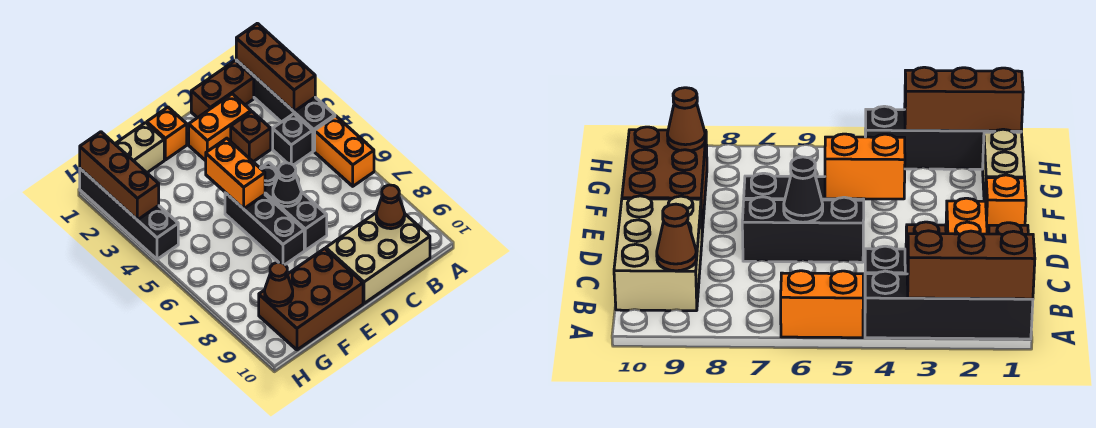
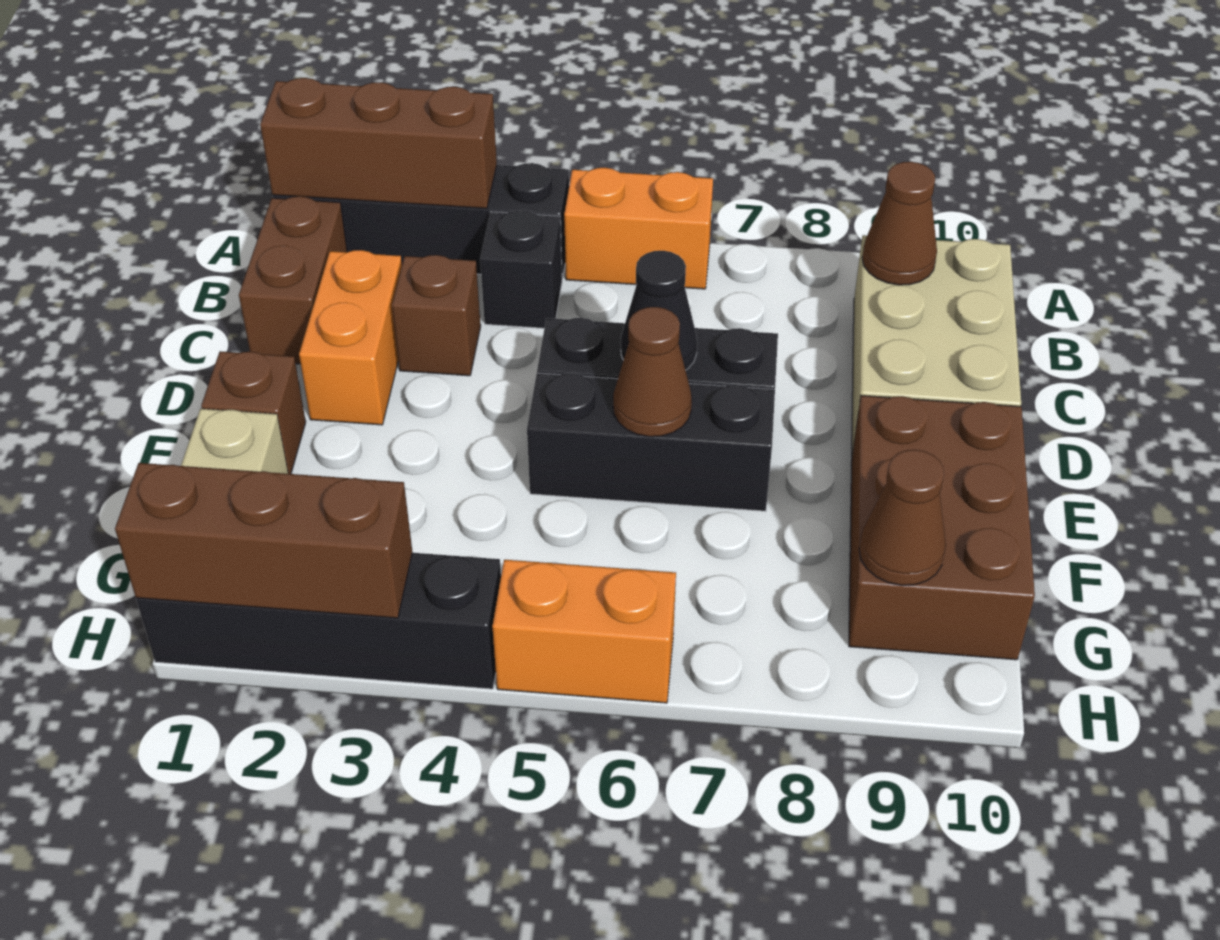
orange brick E1 level 1 -> brown brick E1 level 1
orange brick E4:E5 level 2 -> orange brick H5:H6 level 1
none -> brown cone E6 level 2

